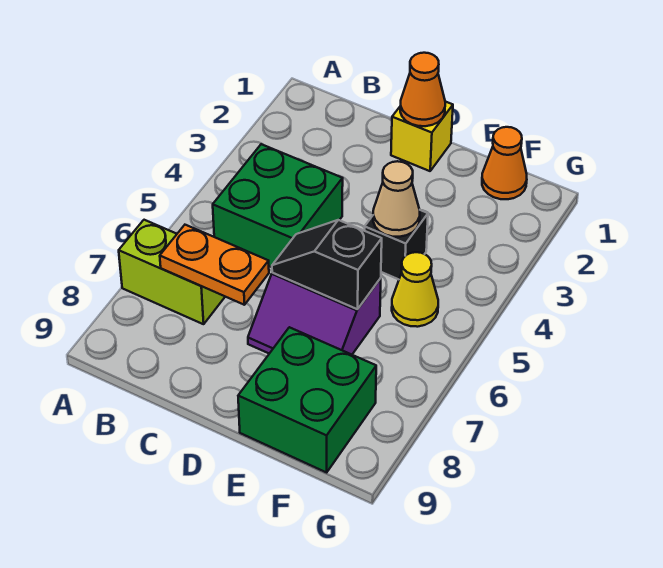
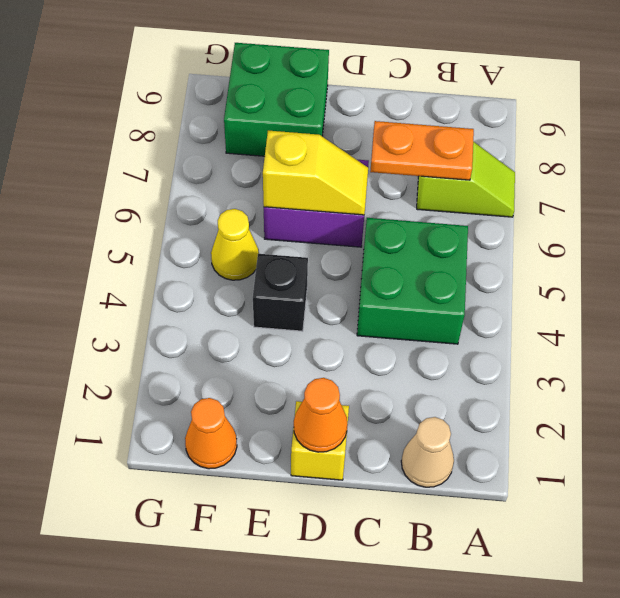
lime brick A7:B7 level 1 -> lime slope A7:B7 level 1 top B
black slope D6:E6 level 2 top E -> yellow slope D6:E6 level 2 top E
tan cone E4 level 2 -> tan cone B1 level 1

